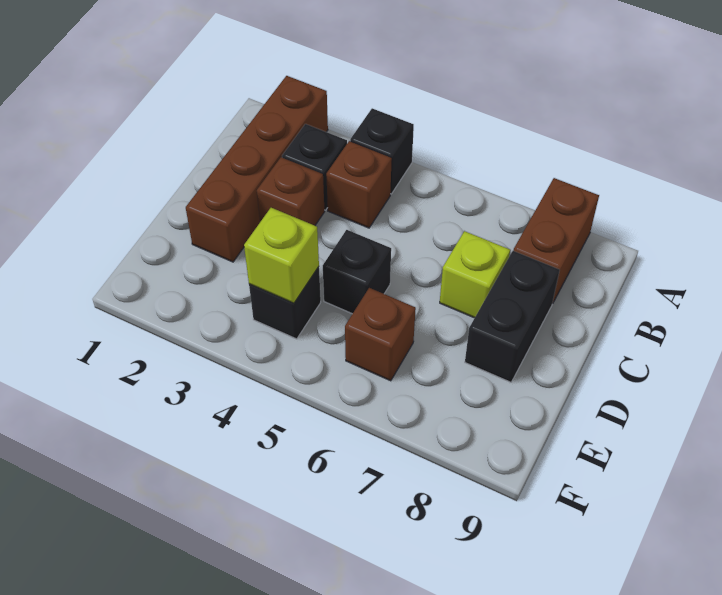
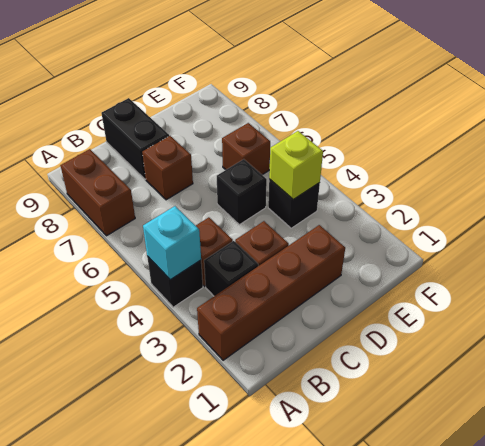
none -> cyan brick A4 level 2
brown brick A8:B8 level 1 -> brown brick A7:A8 level 1
lime brick C7 level 1 -> brown brick C7 level 1
black brick C8:D8 level 1 -> black brick C8:C9 level 1

